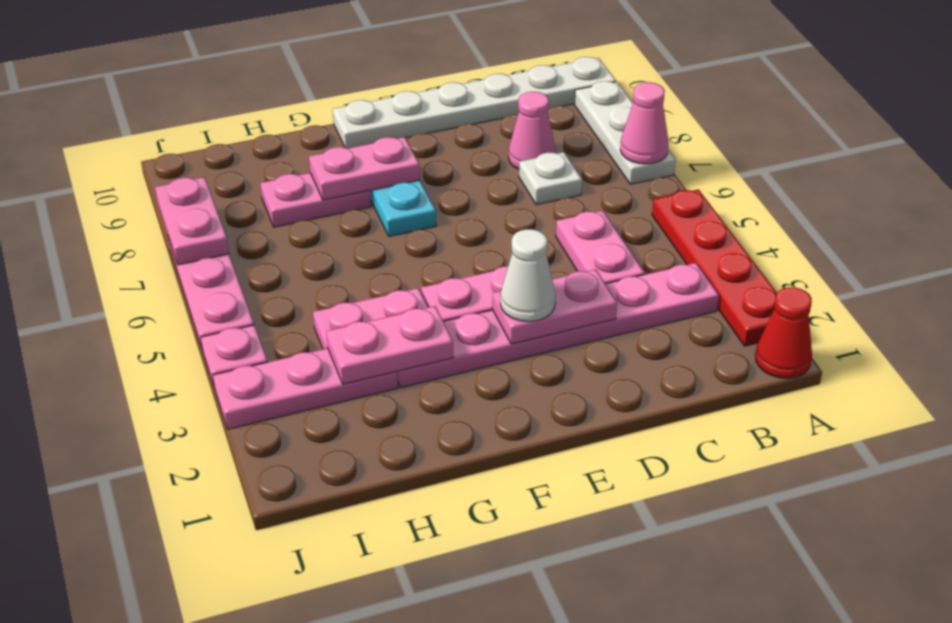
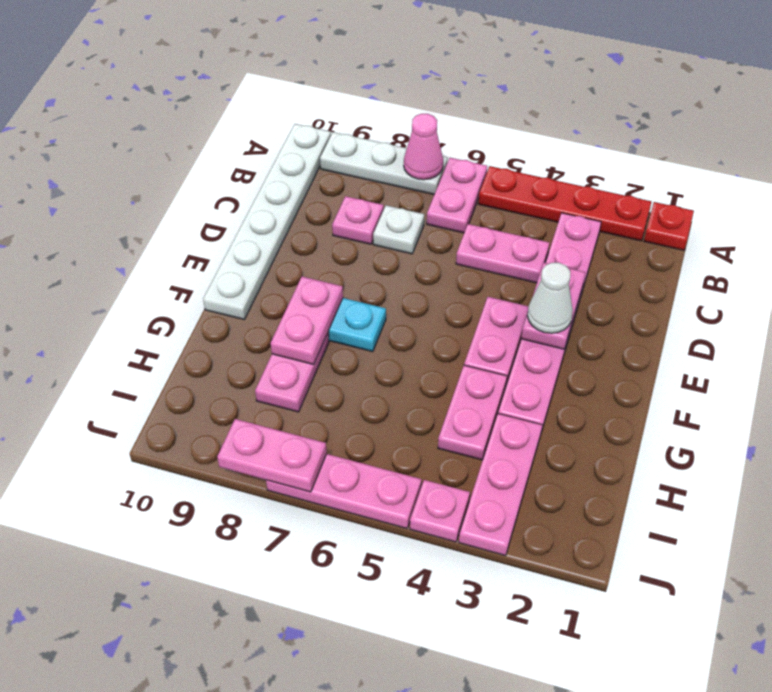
red cone A1 level 1 -> red plate A1 level 1
pink cone C8 level 1 -> pink plate C8 level 1
pink plate G3:H3 level 2 -> pink plate A6:B6 level 1

